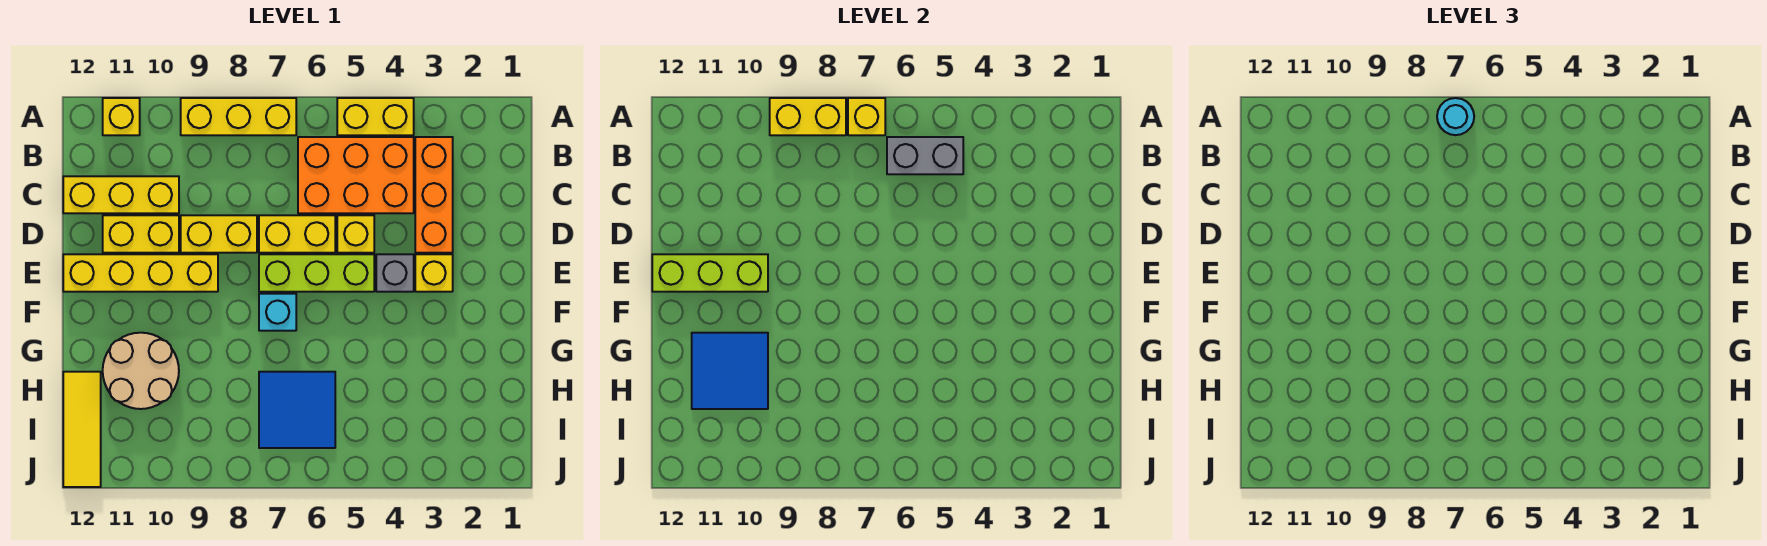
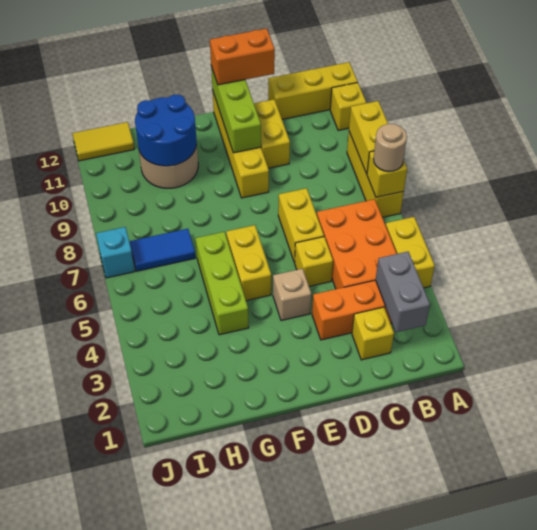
cyan round brick A7 level 3 -> tan round brick A7 level 3
grey brick B5:B6 level 2 -> grey brick B2:B3 level 2
yellow brick C10:C12 level 1 -> yellow brick A12:C12 level 1
yellow brick D8:D9 level 1 -> yellow brick F5:F6 level 1
none -> orange brick D12:E12 level 3
yellow brick E3 level 1 -> yellow brick C2 level 1
grey brick E4 level 1 -> tan brick E4 level 1
lime brick E5:E7 level 1 -> lime brick G4:G6 level 1
cyan brick F7 level 1 -> cyan brick J7 level 1
blue tile G10:H11 level 2 -> blue round brick G10:H11 level 2
blue tile H6:I7 level 1 -> blue tile H7:I7 level 1
yellow tile H12:J12 level 1 -> yellow tile I12:J12 level 1

